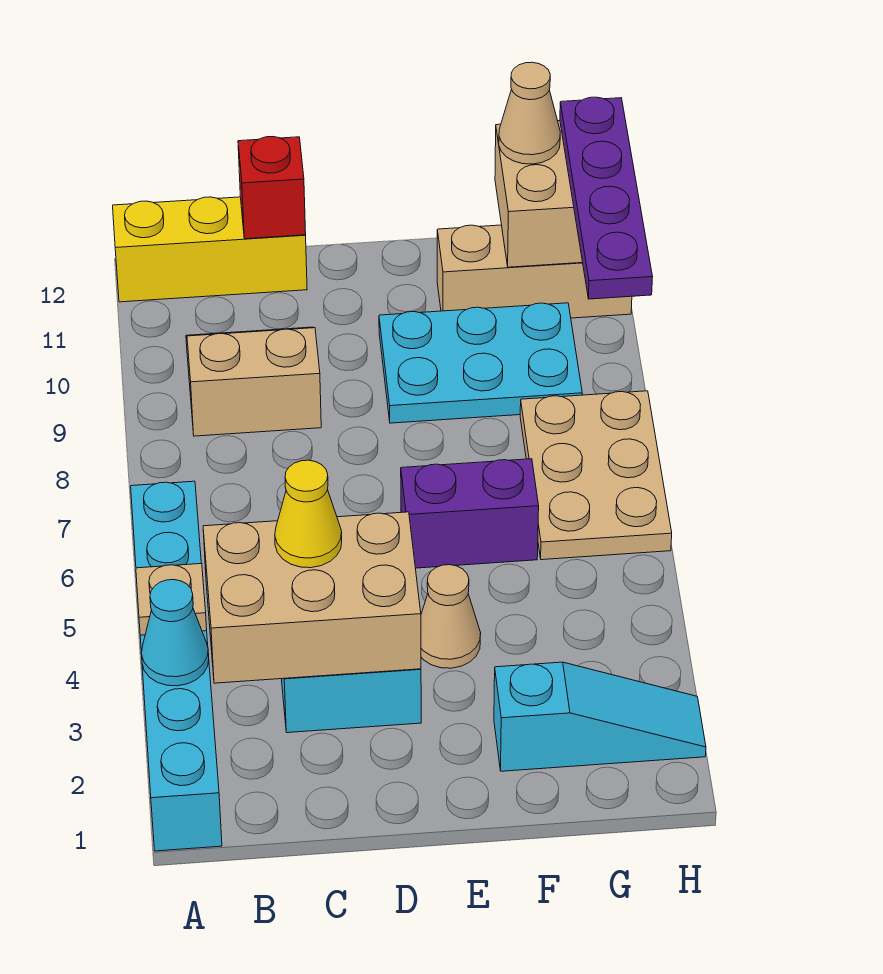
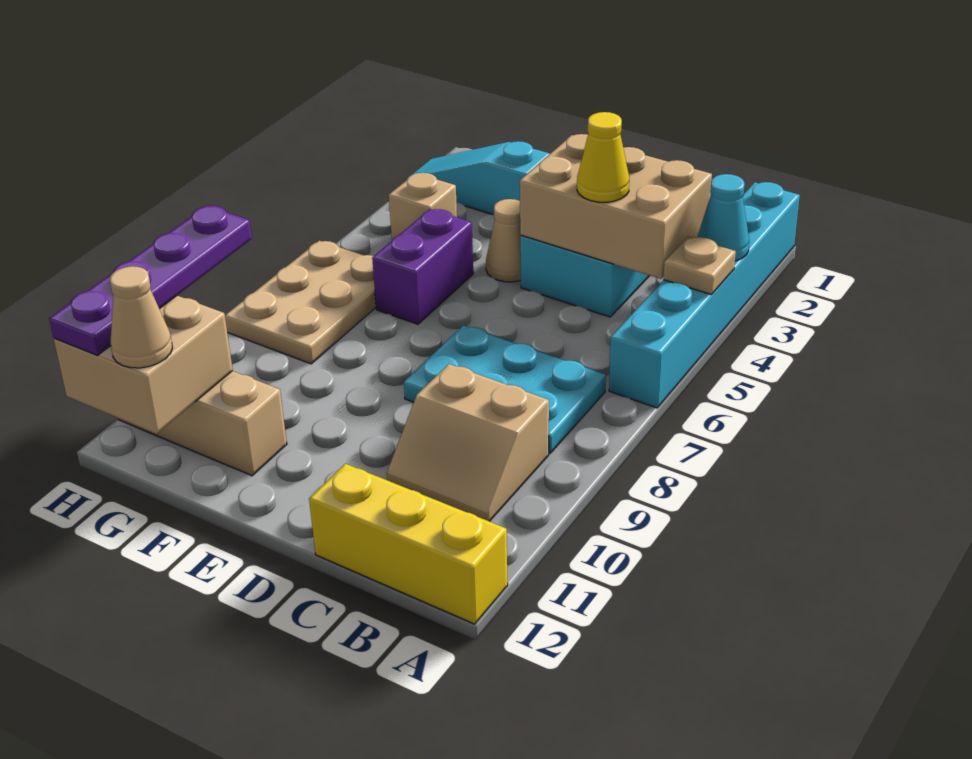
red brick C12 level 2 -> none
purple brick E6:F6 level 1 -> purple brick F5:F6 level 1
cyan plate E9:G10 level 1 -> cyan plate B7:D8 level 1
none -> tan brick G4 level 1

